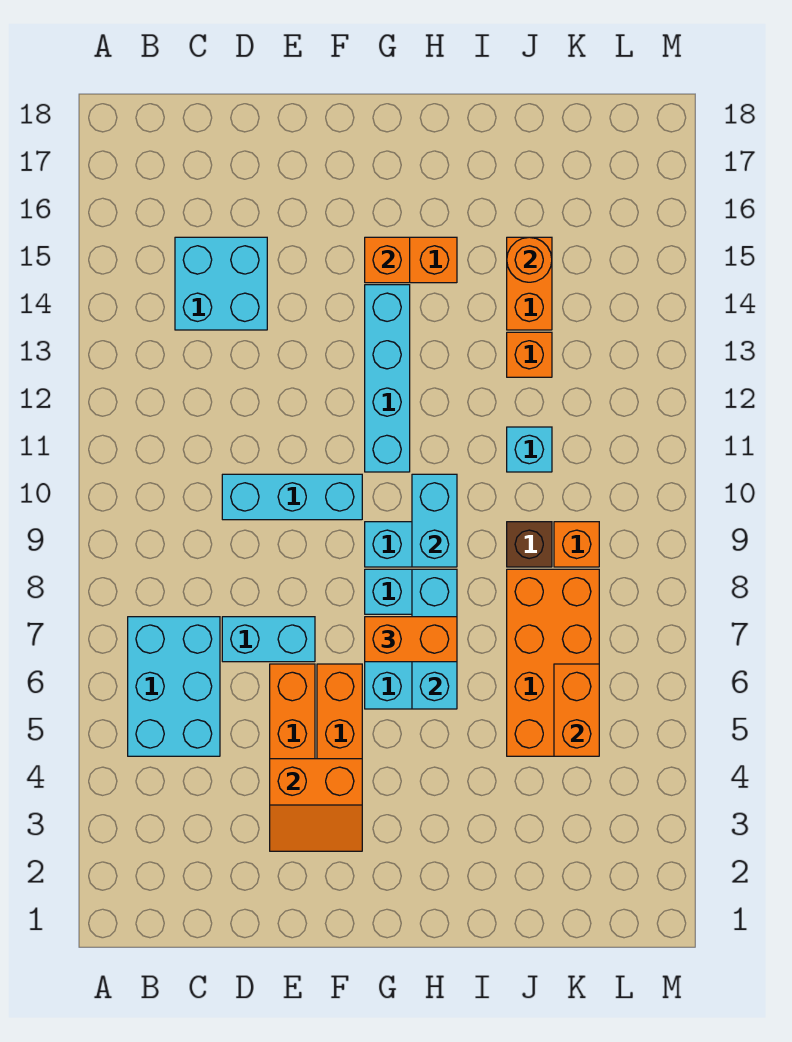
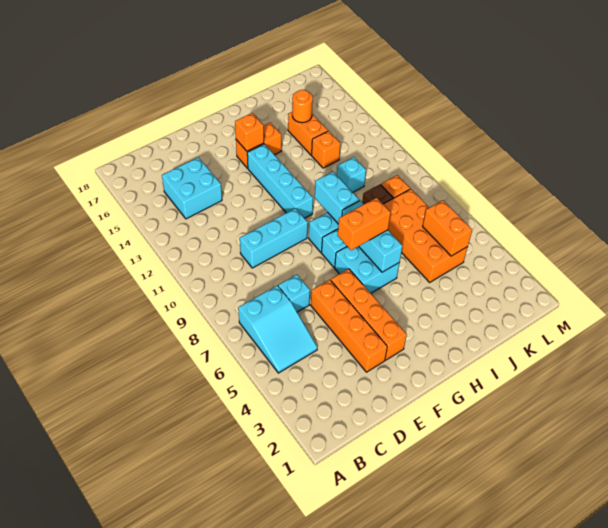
cyan brick B5:C7 level 1 -> cyan slope B5:C7 level 1 top 7
cyan brick D7:E7 level 1 -> cyan brick D7 level 1
orange slope E3:F4 level 2 top 4 -> none

